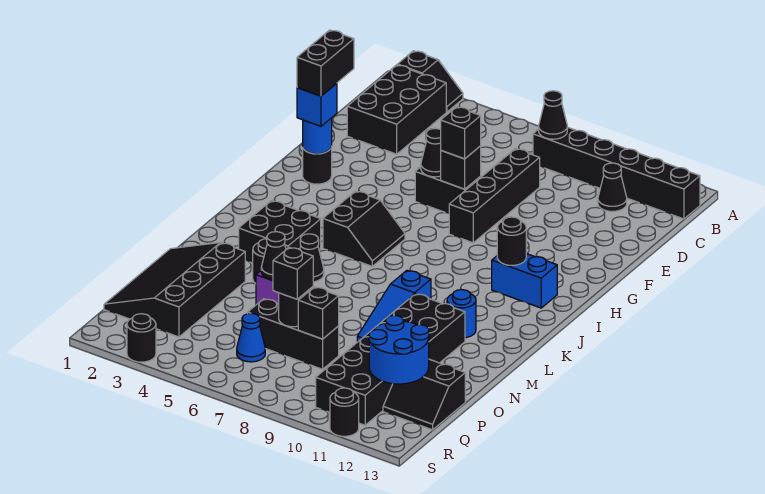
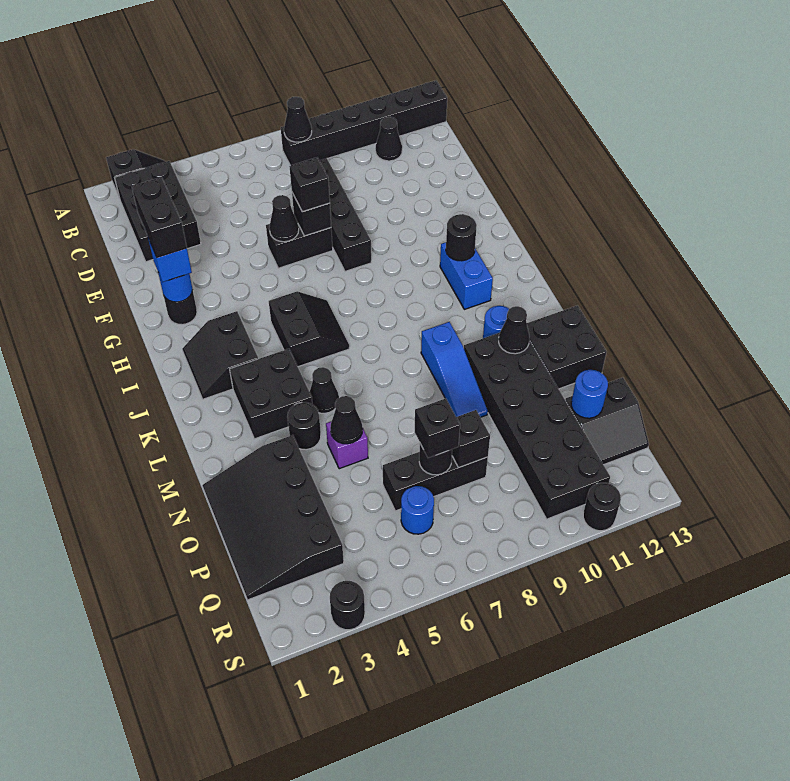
none -> black slope I2:J3 level 1 top 3
blue brick I11:I12 level 1 -> blue brick I11:J11 level 1
none -> black cone M11 level 2
none -> black brick M12:N13 level 1
blue round brick P11:Q12 level 2 -> blue round brick P12 level 2
blue cone Q6 level 1 -> blue round brick Q6 level 1

